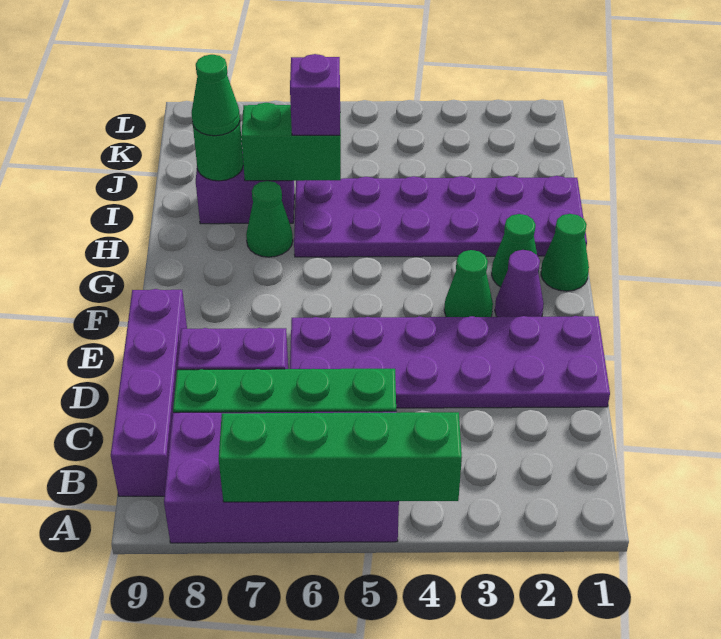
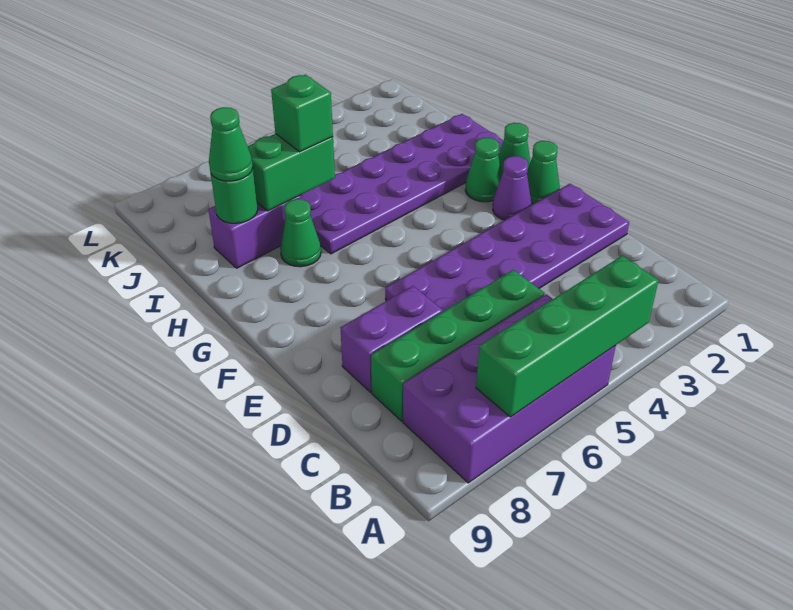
purple brick B9:E9 level 1 -> none
green cone F3 level 1 -> green cone F1 level 1
purple brick I6 level 3 -> green brick I6 level 3

